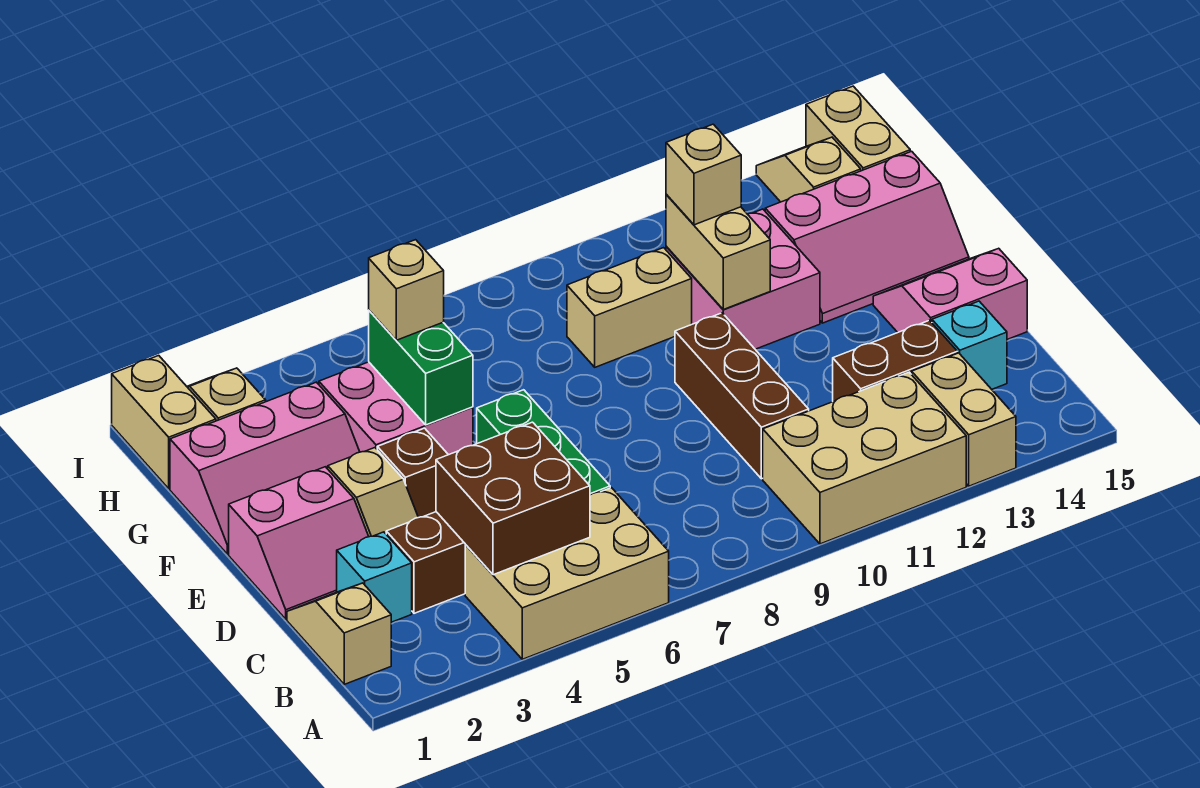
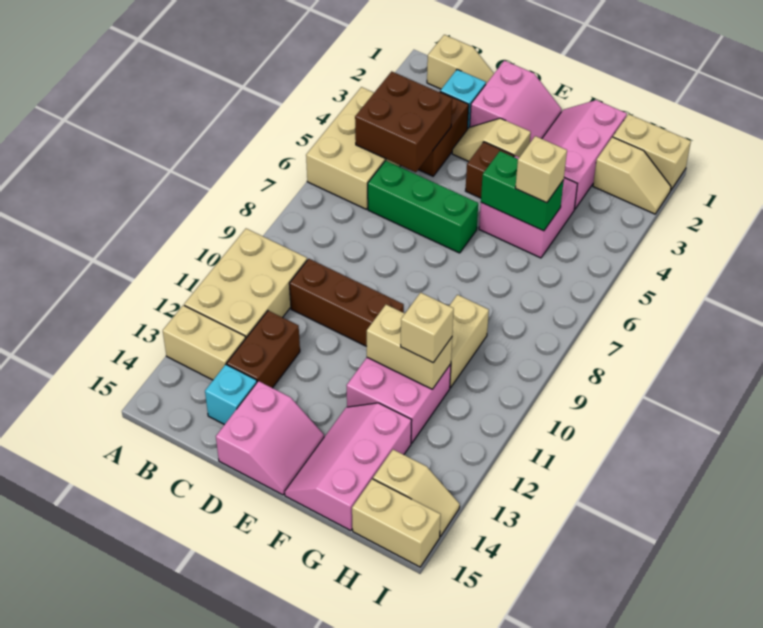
pink slope D1:E2 level 1 top E -> pink slope D1:E2 level 1 top D

